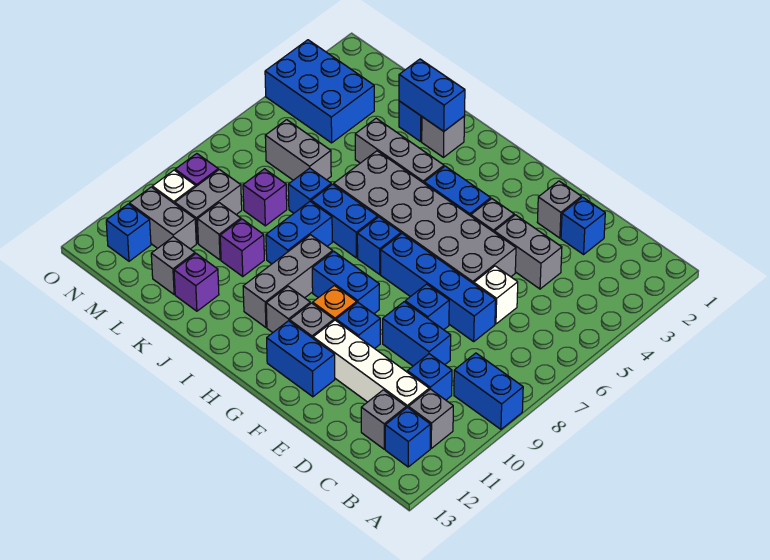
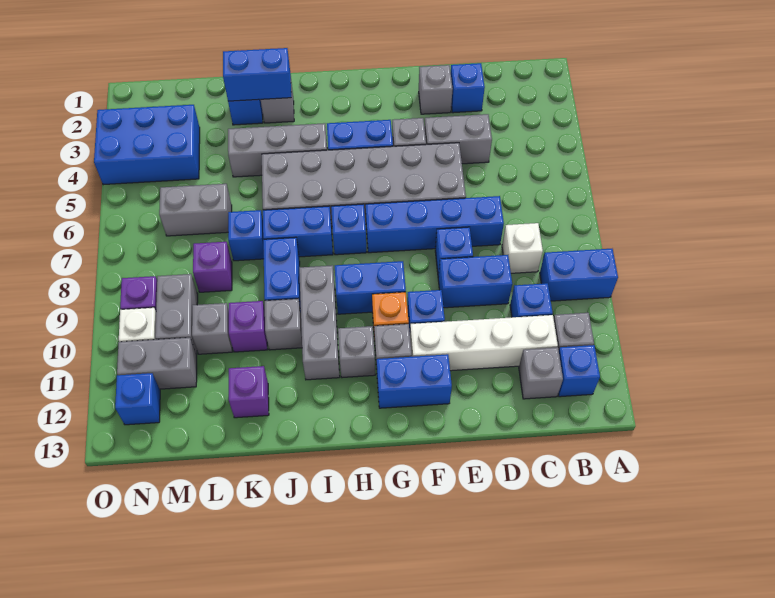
white brick D6 level 1 -> white brick C8 level 1
grey brick L12 level 1 -> grey brick J10 level 1

